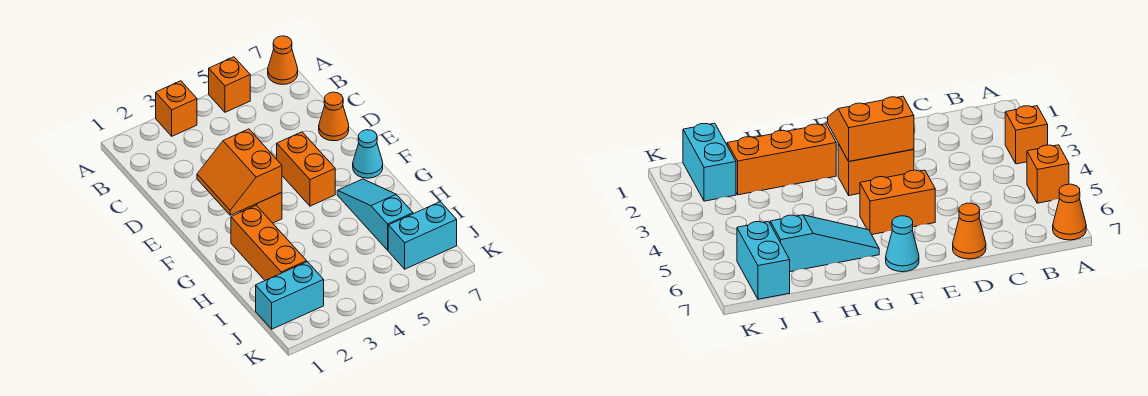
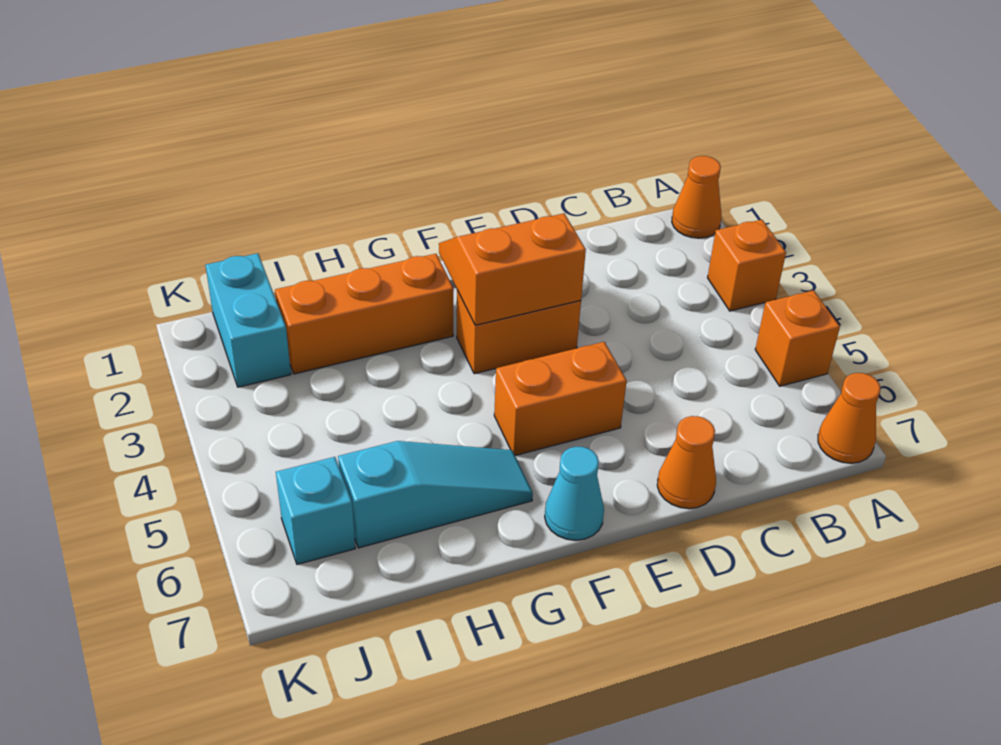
none -> orange cone A1 level 1
cyan brick J6:J7 level 1 -> cyan brick J6 level 1

